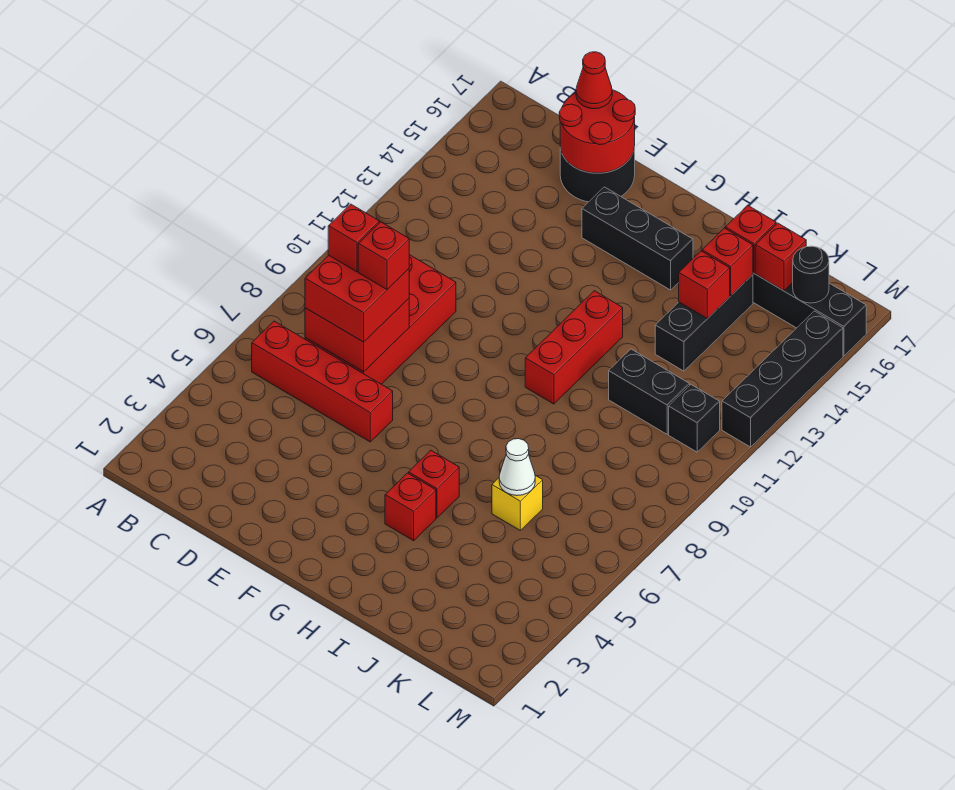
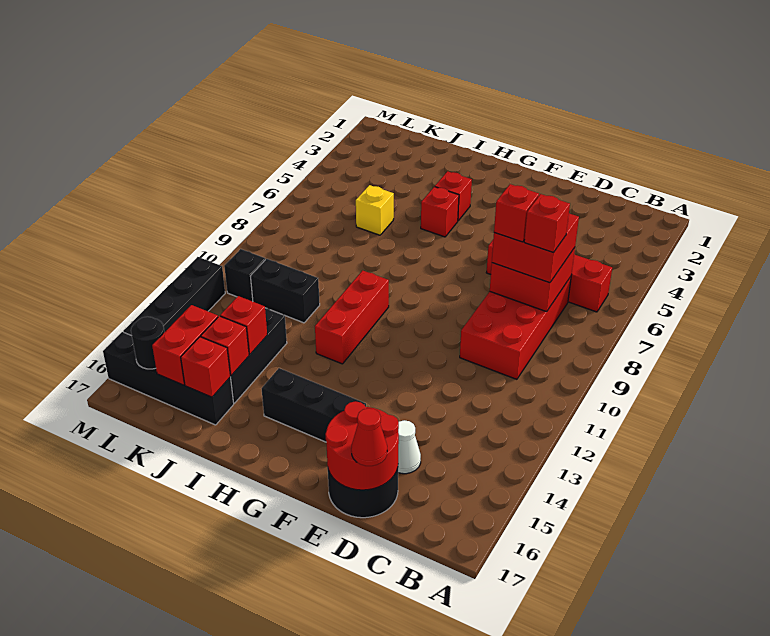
white cone J6 level 2 -> white cone D15 level 1
red brick K16 level 2 -> red brick K15:K16 level 2

